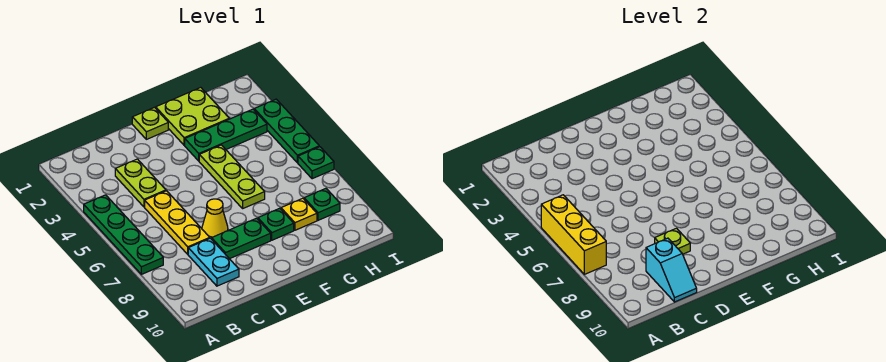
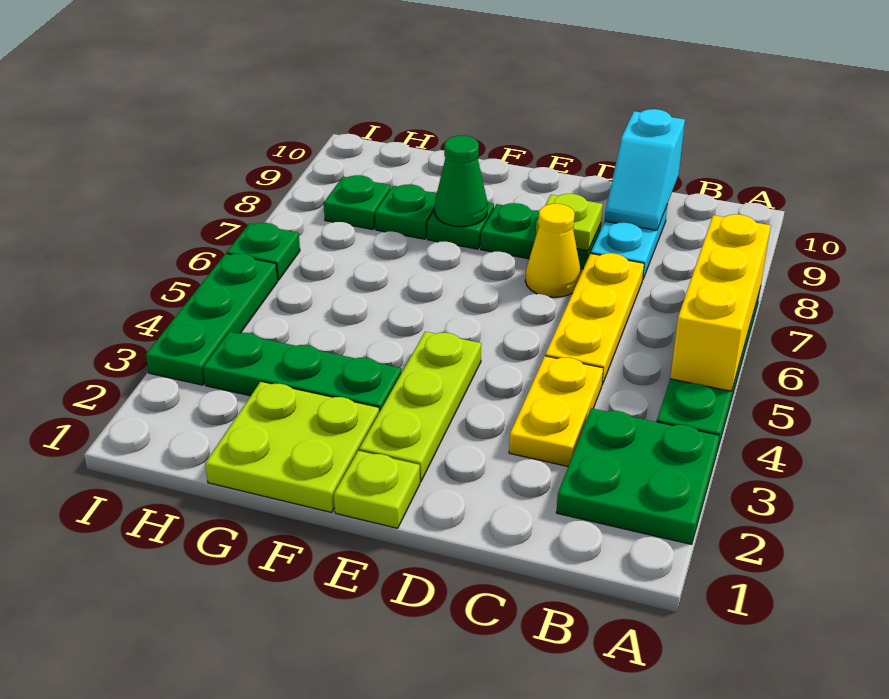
none -> green plate A2:B3 level 1
lime plate C3:C4 level 1 -> yellow plate C3:C4 level 1
cyan slope C9:C10 level 2 top 9 -> cyan slope C9:C10 level 2 top 10
lime plate F4:F6 level 1 -> lime plate E2:E4 level 1
none -> green cone F8 level 2
yellow plate G8 level 1 -> green plate G8 level 1

